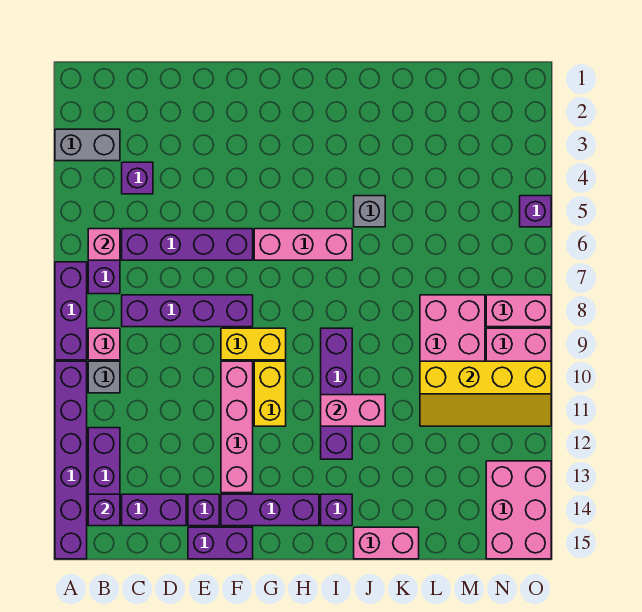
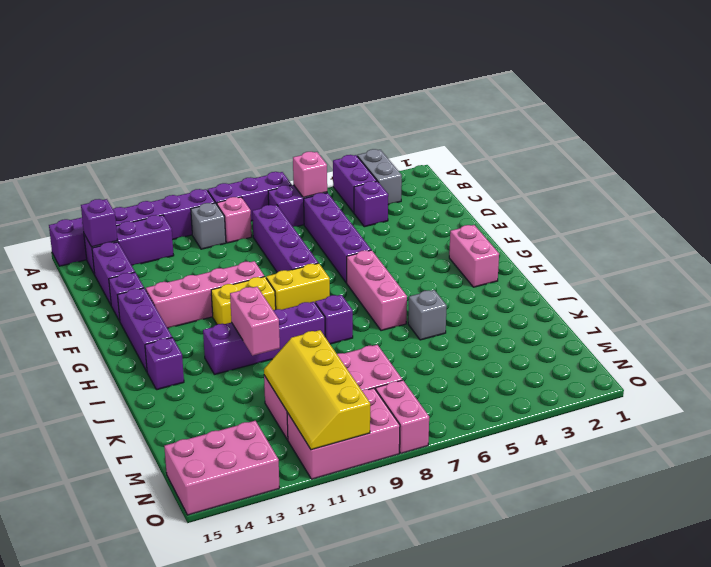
purple brick E15:F15 level 1 -> purple brick A4:B4 level 1
yellow brick F9:G9 level 1 -> yellow brick G8:G9 level 1
pink brick J15:K15 level 1 -> pink brick G2:H2 level 1
purple brick O5 level 1 -> purple brick I8 level 1

